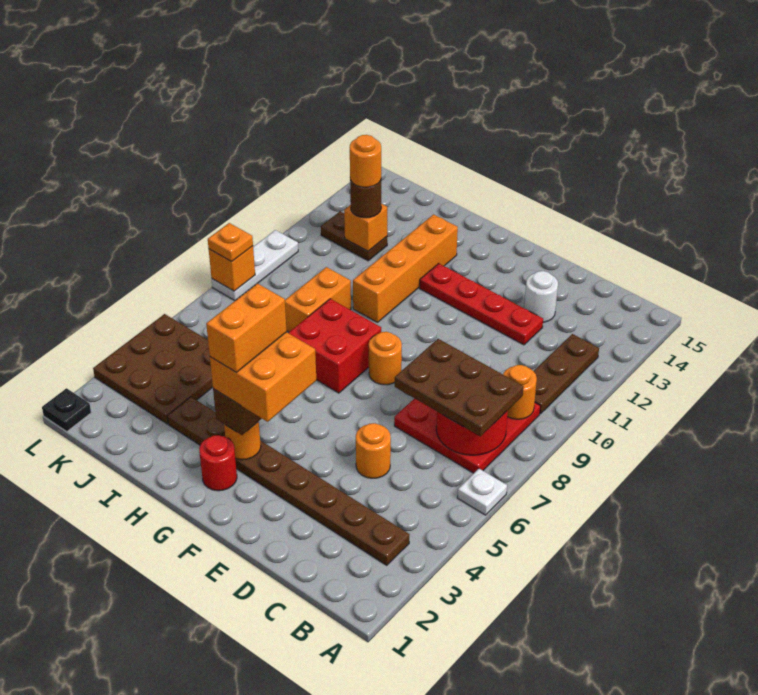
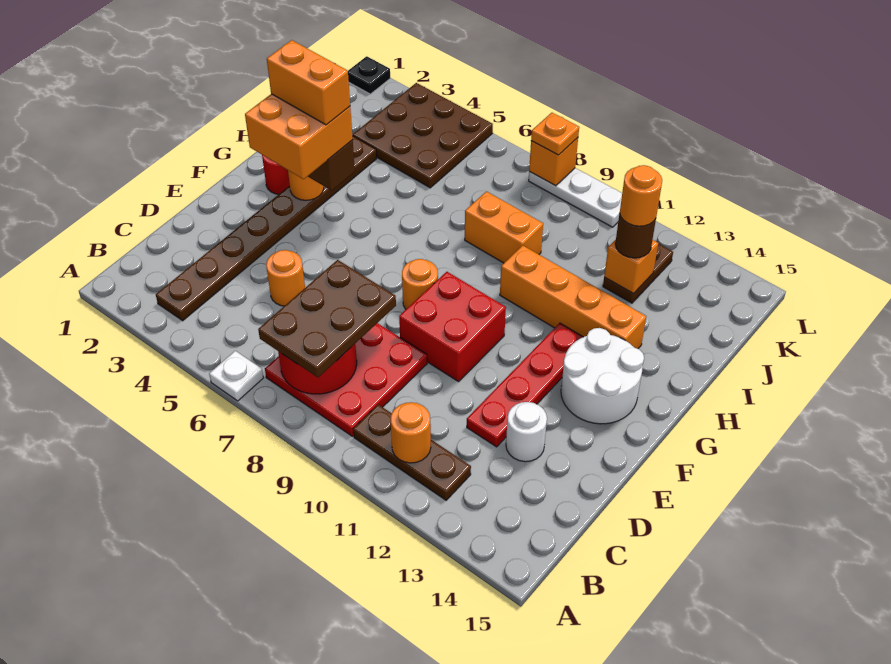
orange round brick B9 level 2 -> orange round brick B11 level 2
none -> white round brick F13:G14 level 1
red brick G7:H8 level 1 -> red brick E9:F10 level 1

